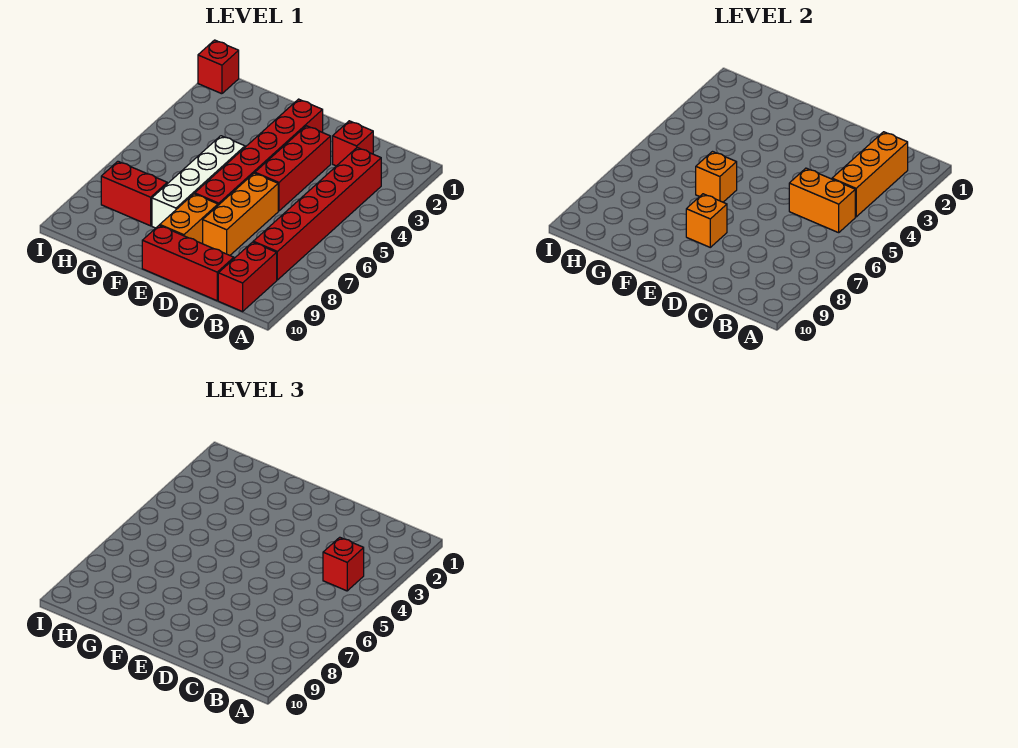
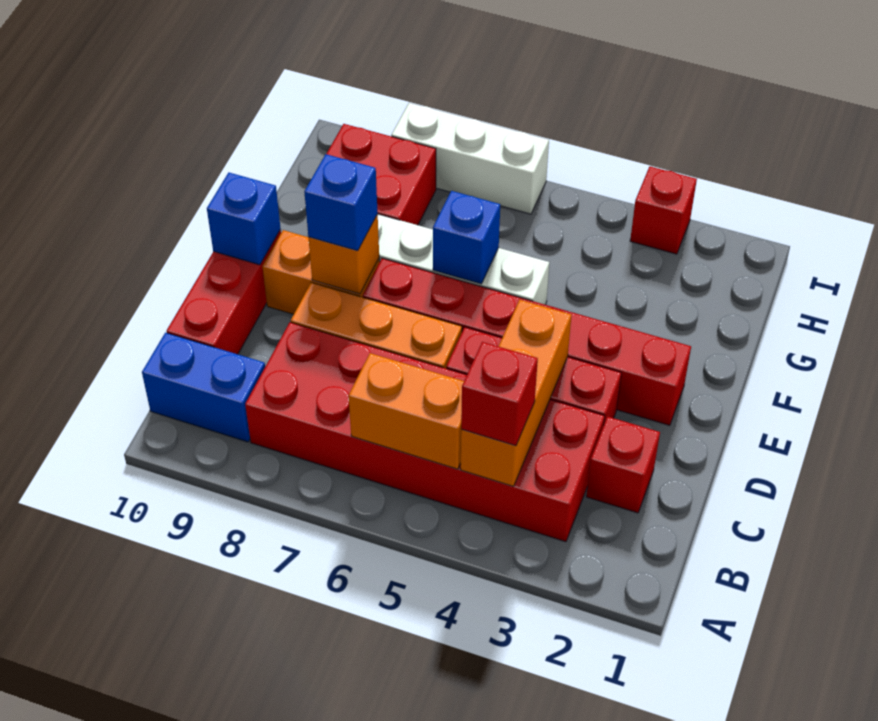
orange brick B2:B4 level 2 -> orange brick B4:D4 level 2
red brick B3:B8 level 1 -> red brick B3:C8 level 1
orange brick B5:C5 level 2 -> orange brick B5:B6 level 2
red brick B9:B10 level 1 -> blue brick B9:B10 level 1
none -> blue brick E8 level 3
none -> blue brick E10 level 2
orange brick F6 level 2 -> blue brick F6 level 2
red brick G8:H8 level 1 -> red brick G8:H9 level 1
red brick I1 level 1 -> red brick I3 level 1
none -> white brick I6:I8 level 1

